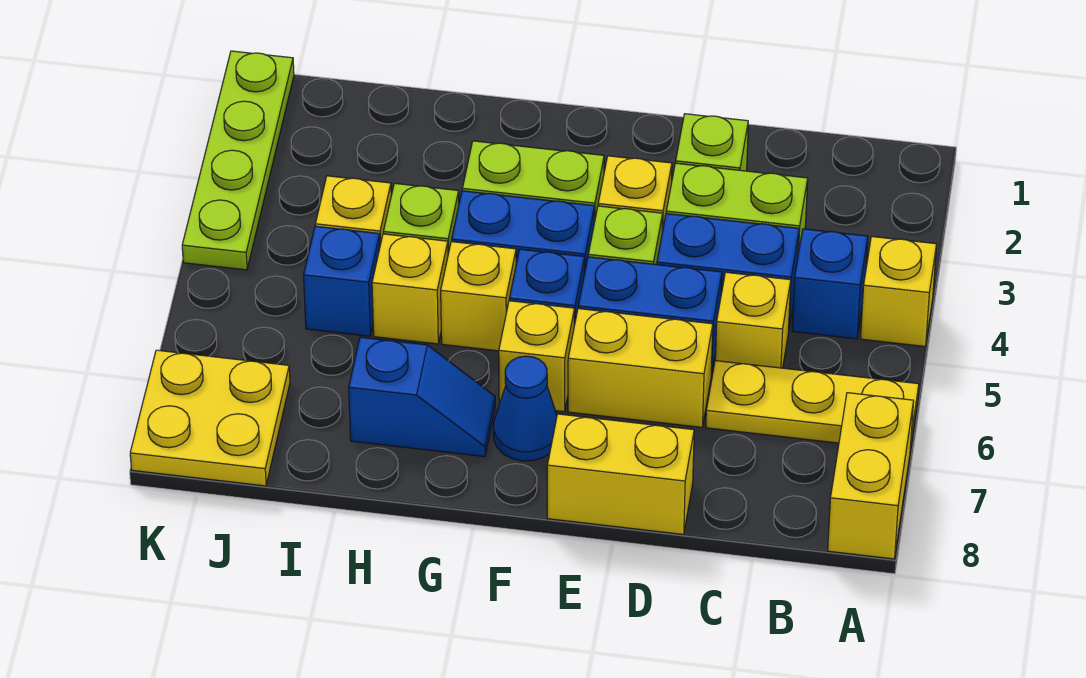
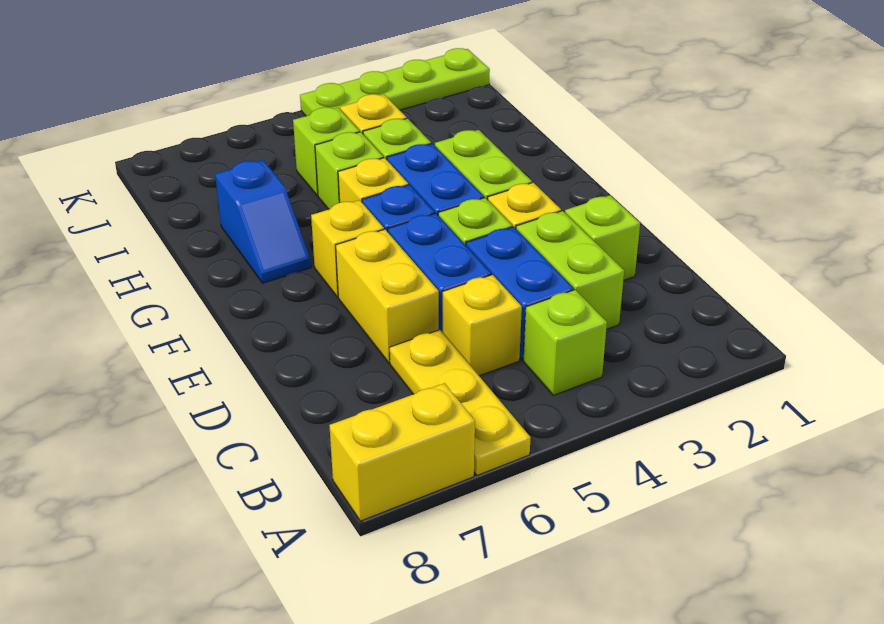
yellow brick A4 level 1 -> none
blue brick B4 level 1 -> lime brick B4 level 1
yellow brick D8:E8 level 1 -> none
blue cone F7 level 1 -> none
yellow brick H5 level 1 -> lime brick H5 level 1
blue brick I5 level 1 -> lime brick I5 level 1
yellow plate J7:K8 level 1 -> none

